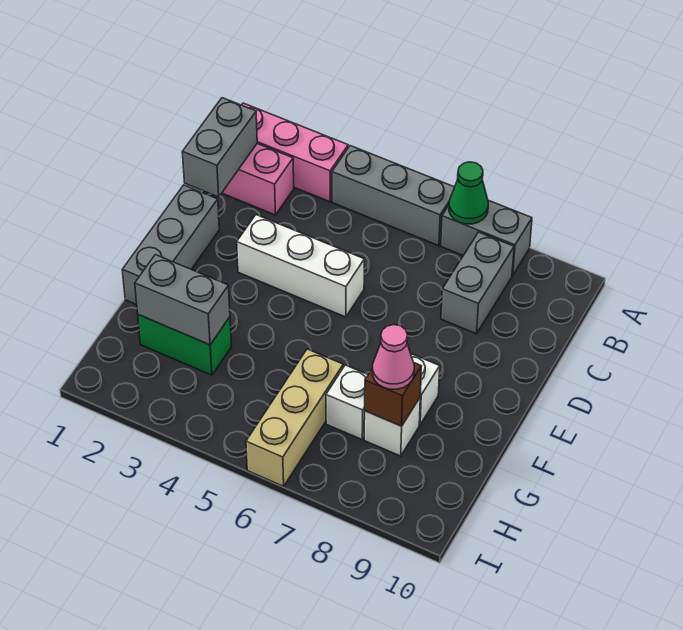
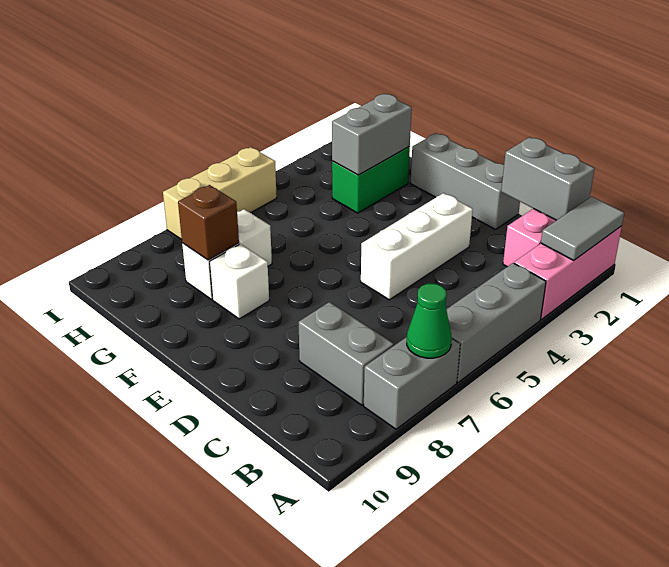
none -> grey tile A1:A2 level 2
tan brick G6:I6 level 1 -> tan brick I5:I7 level 1
pink cone G8 level 3 -> none

